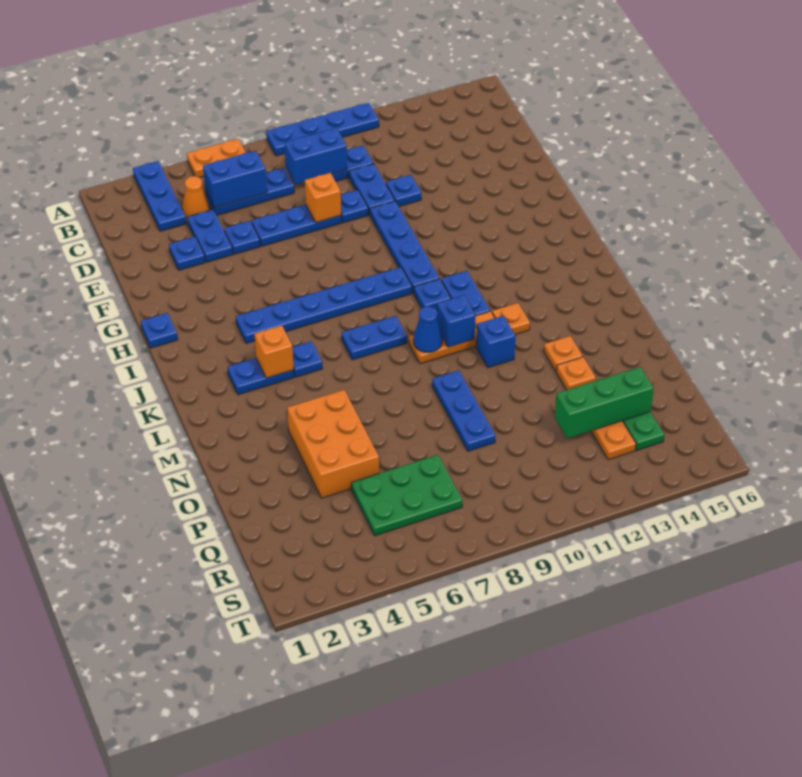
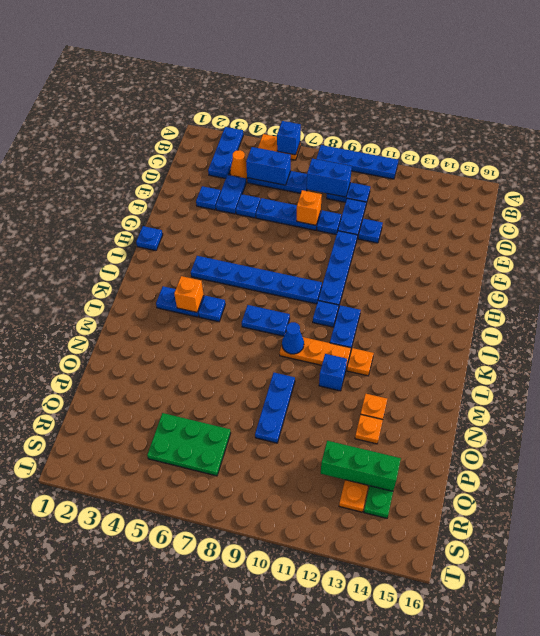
blue brick L10 level 2 -> blue brick A6 level 2
orange brick N4:P5 level 1 -> none

